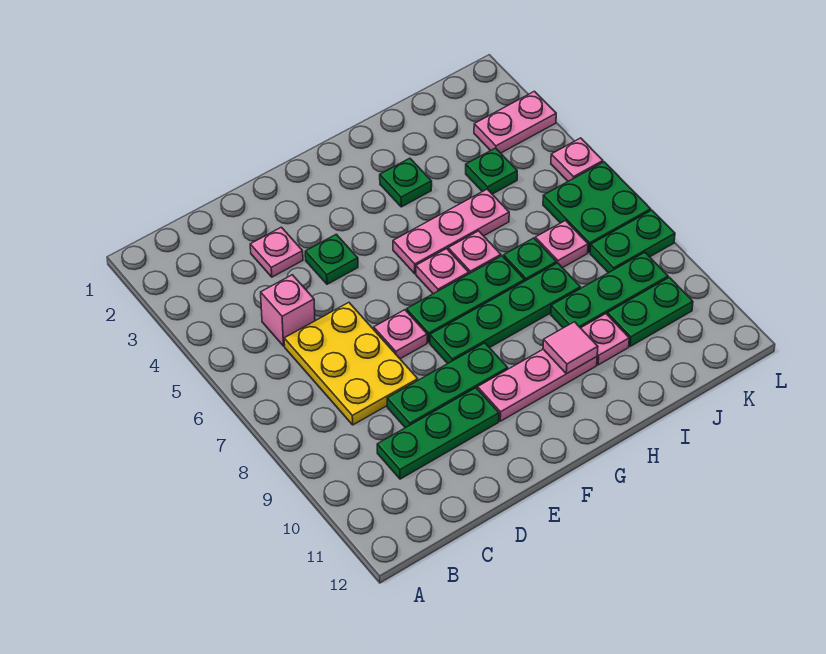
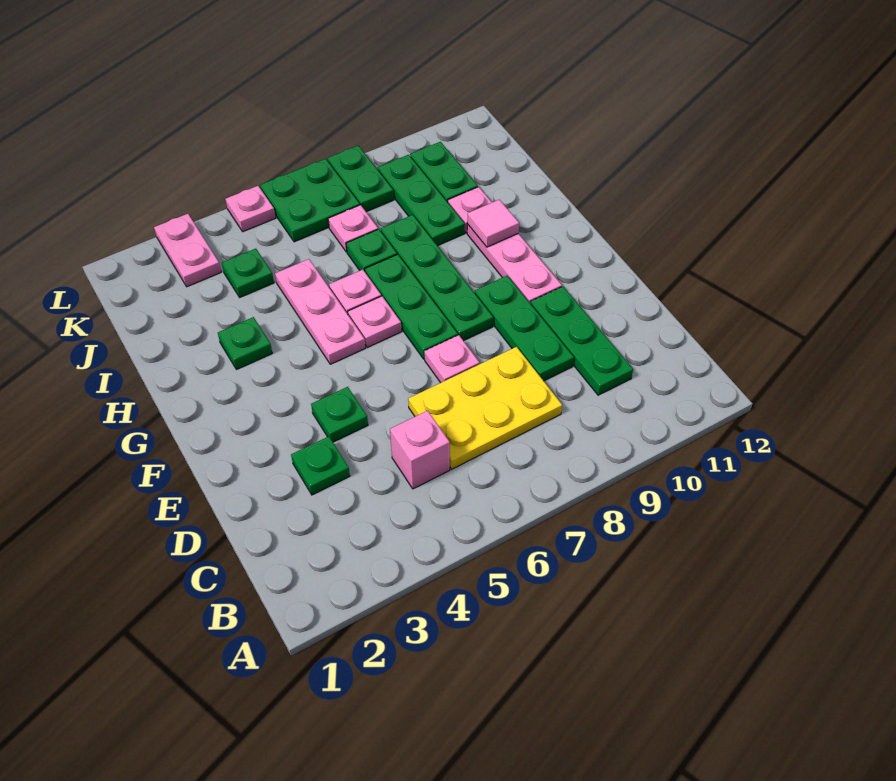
pink plate D3 level 1 -> green plate D3 level 1

